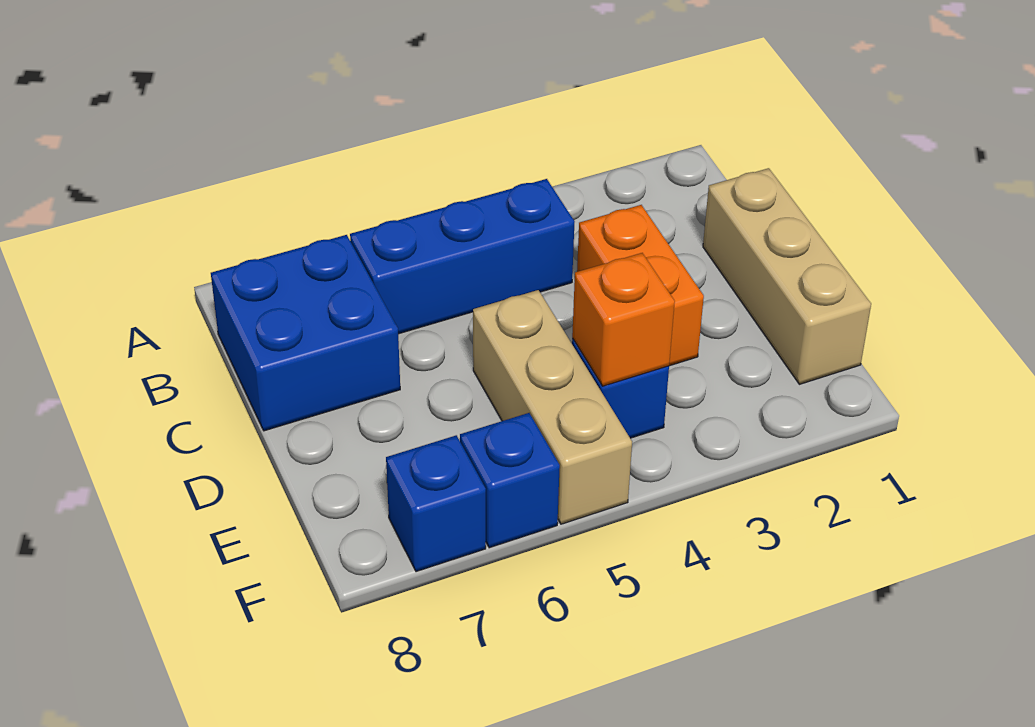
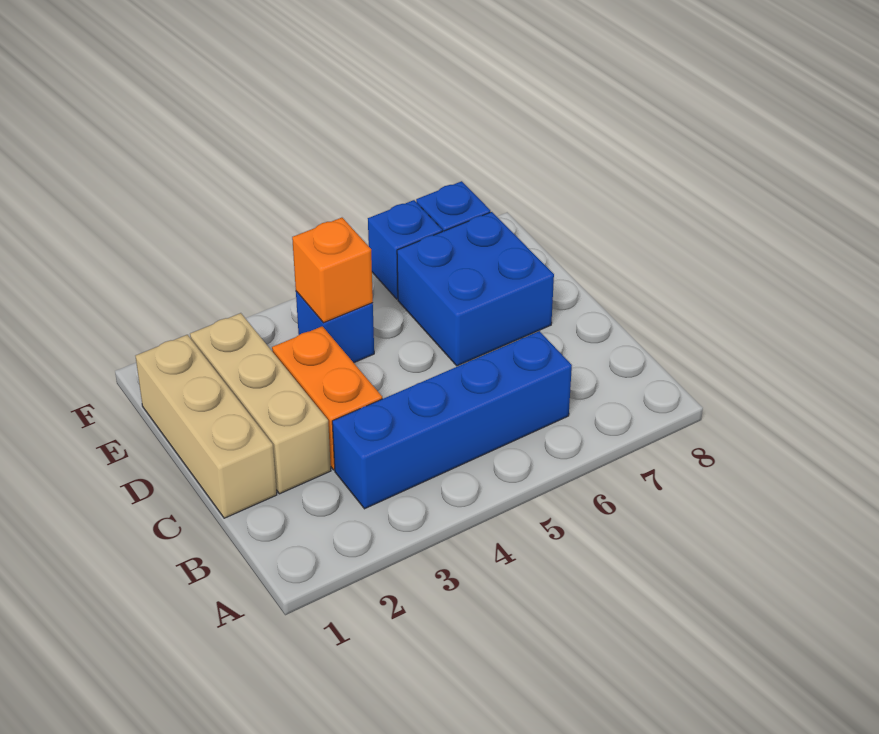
blue brick B4:B6 level 1 -> blue brick B3:B6 level 1
blue brick B7:C8 level 1 -> blue brick D6:E7 level 1
tan brick D5:F5 level 1 -> tan brick C2:E2 level 1

